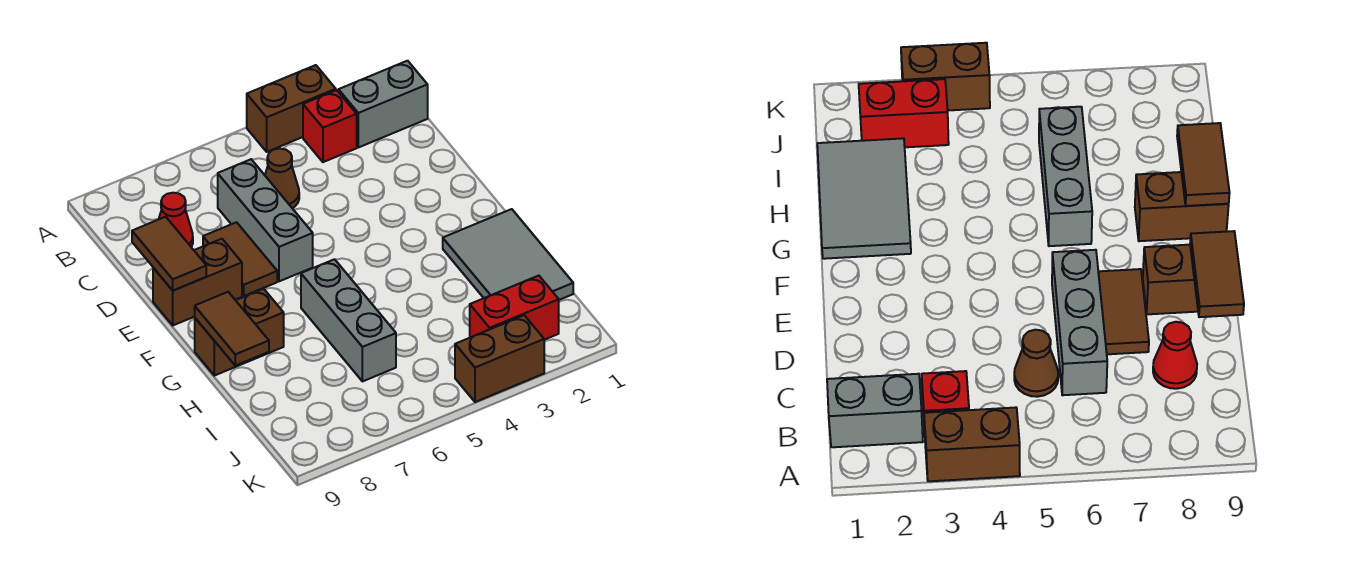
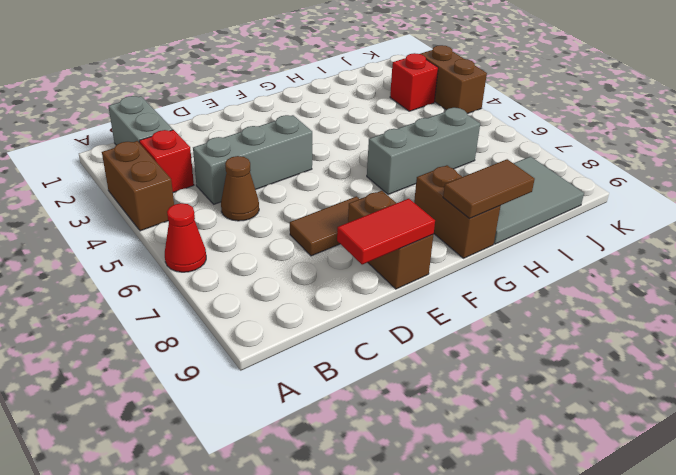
grey brick C6:E6 level 1 -> grey brick C4:E4 level 1
red cone C8 level 1 -> red cone A6 level 1
brown tile D9:E9 level 2 -> red tile D9:E9 level 2
grey tile G1:I2 level 1 -> grey tile H8:J9 level 1
red brick J2:J3 level 1 -> red brick J3 level 1

